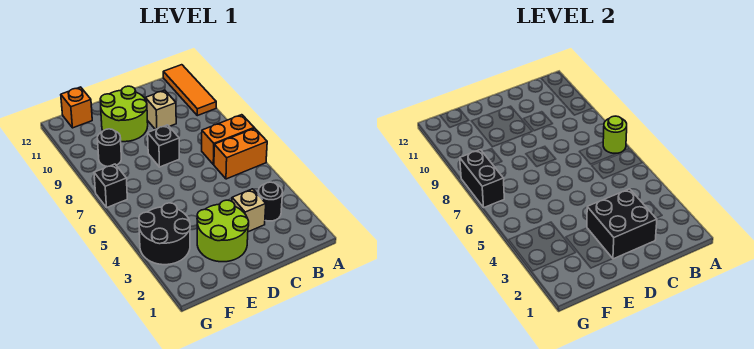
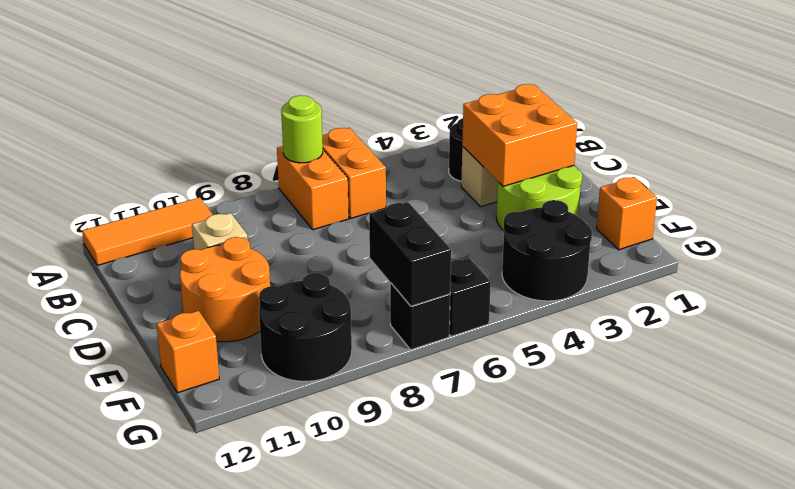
black brick C2:D3 level 2 -> orange brick C2:D3 level 2
black brick D8 level 1 -> black brick G6 level 1
lime round brick D10:E11 level 1 -> orange round brick D10:E11 level 1
none -> orange brick F1 level 1
black round brick F9 level 1 -> black round brick F9:G10 level 1
black brick G7:G8 level 2 -> black brick F7:G7 level 2

